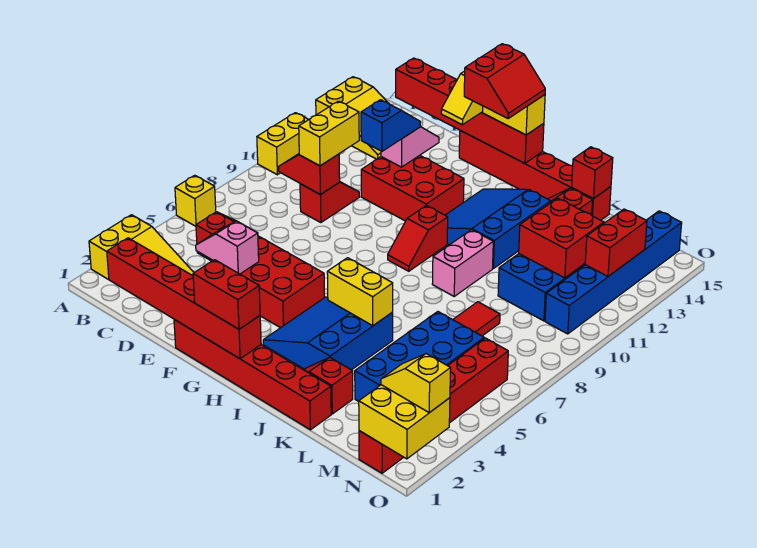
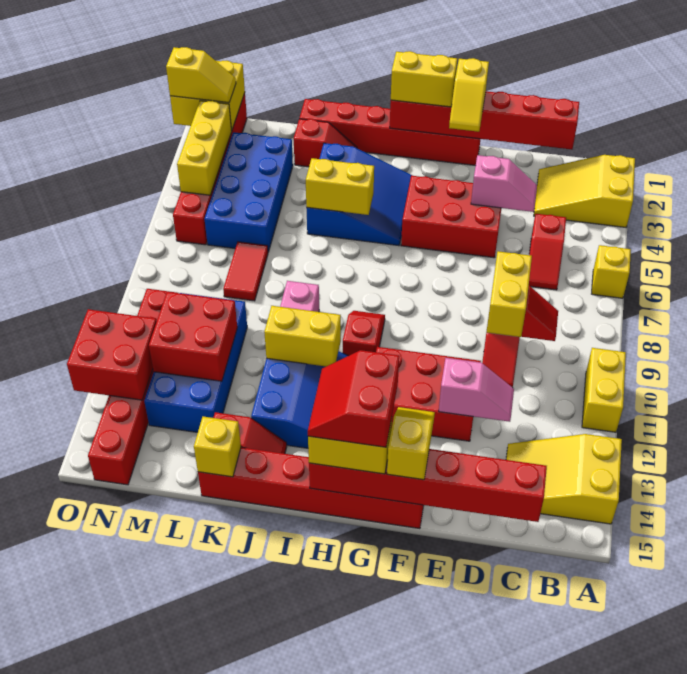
blue slope E11:E12 level 3 top 11 -> none
pink slope E12:E13 level 2 top 12 -> pink slope D12:E12 level 2 top E
none -> yellow slope F1:F2 level 3 top 1
red brick G1:H1 level 3 -> yellow brick G1:H1 level 3
none -> yellow brick I11:J11 level 2
red brick K15 level 2 -> yellow brick K15 level 2
none -> yellow brick N3:N5 level 2
blue brick N10:N15 level 1 -> red brick N10:N15 level 1
red brick N12:N13 level 2 -> red brick N12:O13 level 2

